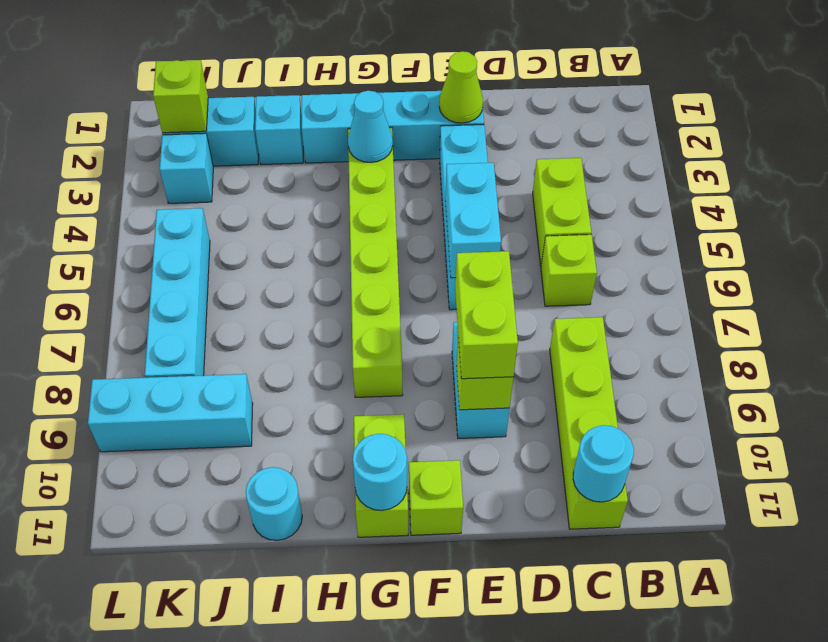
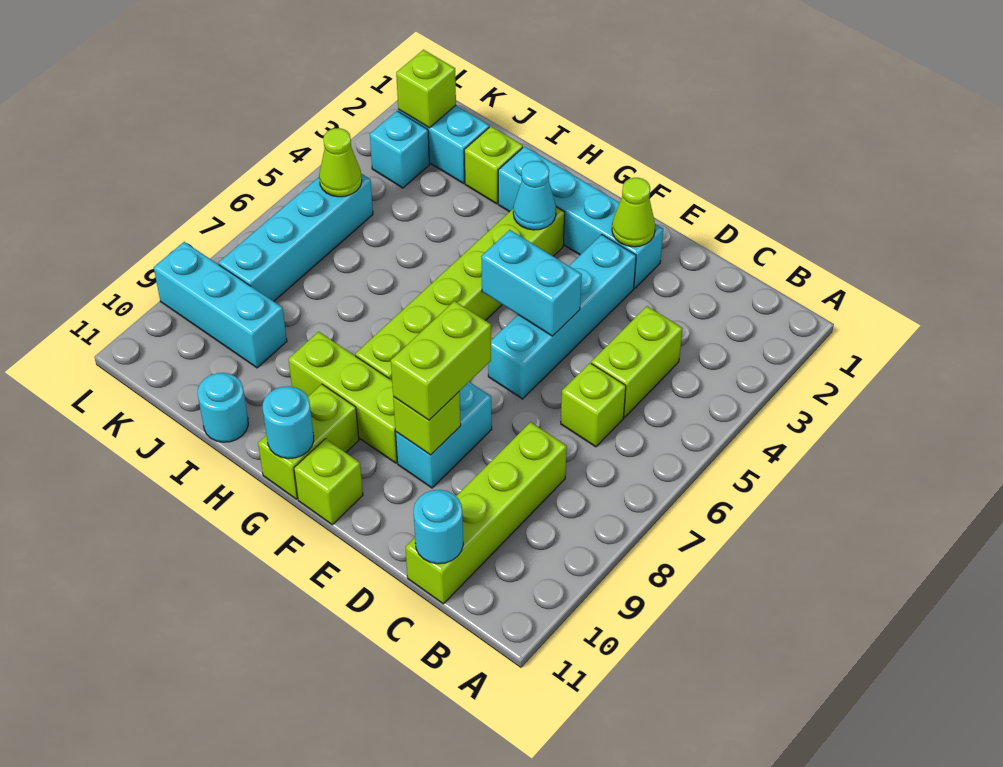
cyan brick E5:E6 level 2 -> cyan brick E5:F5 level 2
none -> lime brick F9:H9 level 1
cyan brick I2 level 1 -> lime brick I2 level 1
none -> lime cone K5 level 2

